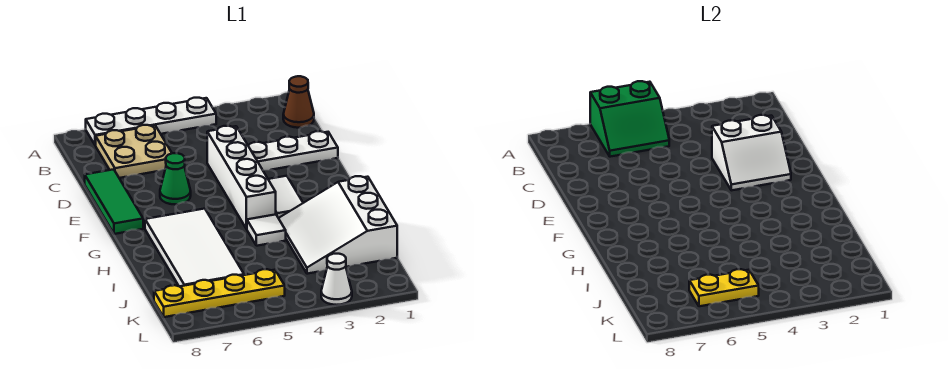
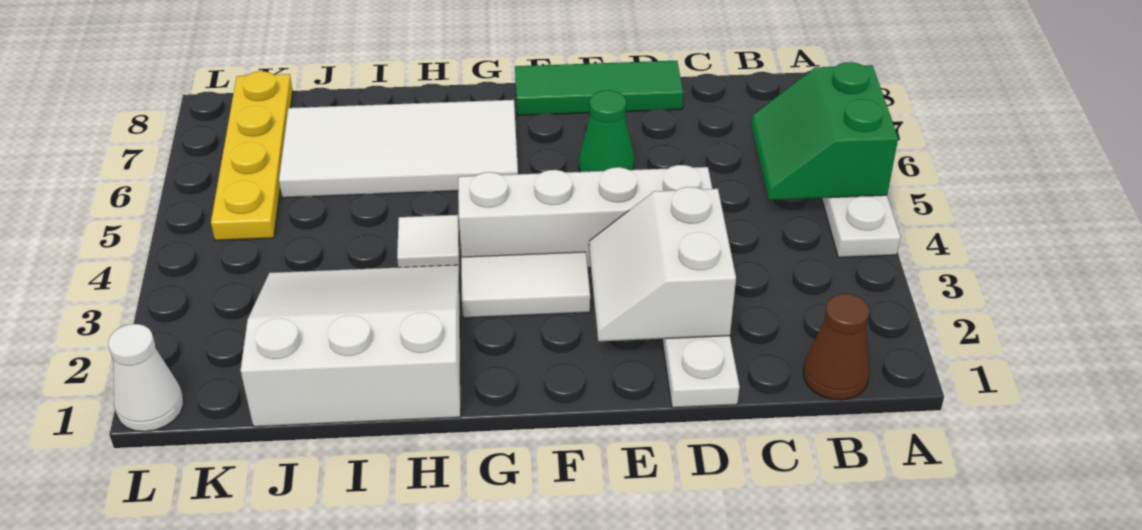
tan plate B6:C7 level 1 -> none
yellow plate K5:K6 level 2 -> none
white cone L3 level 1 -> white cone L1 level 1

